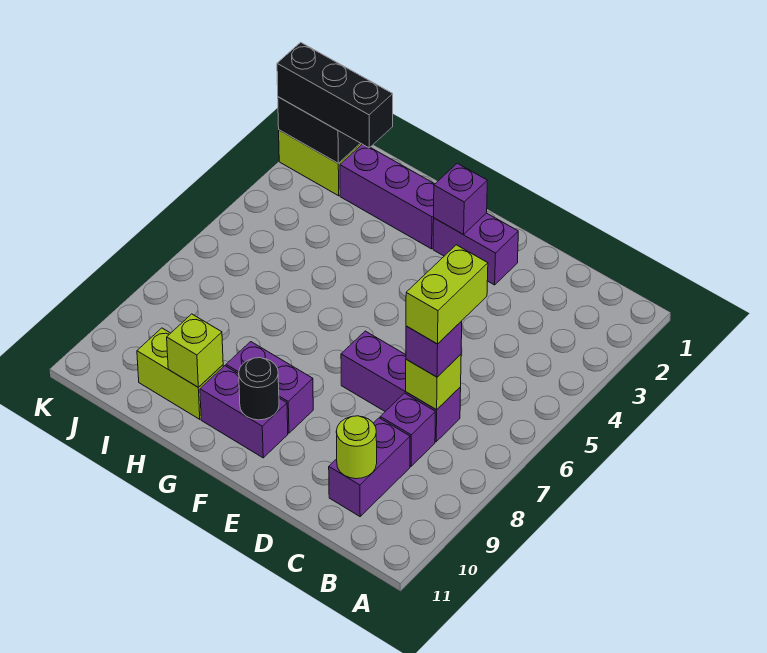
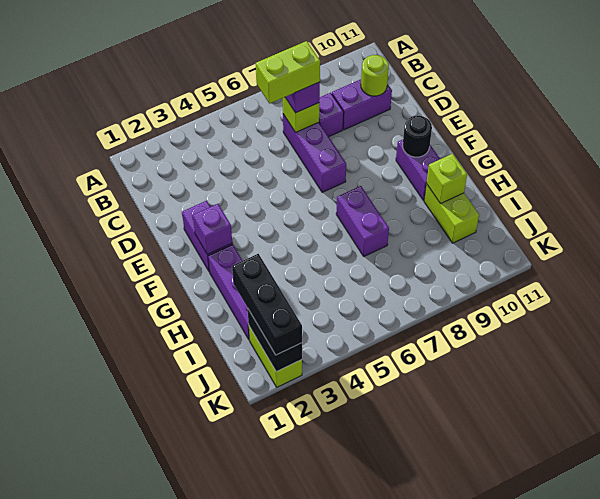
purple brick F9:G9 level 1 -> purple brick G7:H7 level 1

